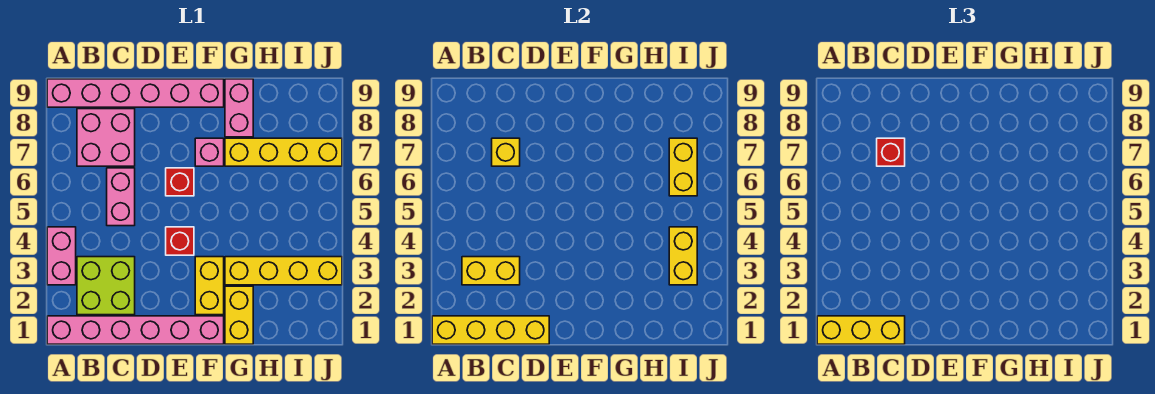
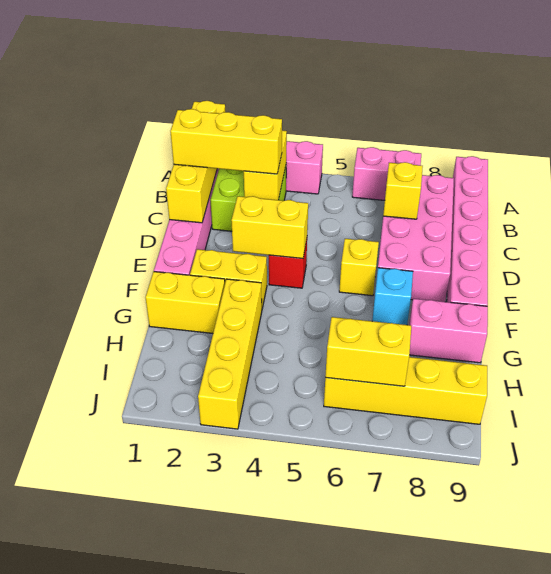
yellow brick A1:C1 level 3 -> yellow brick C1:C3 level 3
pink brick B7:C8 level 1 -> pink brick B7:E8 level 1
pink brick C5:C6 level 1 -> pink brick A6:A7 level 1
red brick C7 level 3 -> none
red brick E6 level 1 -> yellow brick E6 level 1
pink brick F7 level 1 -> cyan brick F7 level 1
yellow brick G7:J7 level 1 -> yellow brick I6:I9 level 1
yellow brick I3:I4 level 2 -> yellow brick E3:E4 level 2

